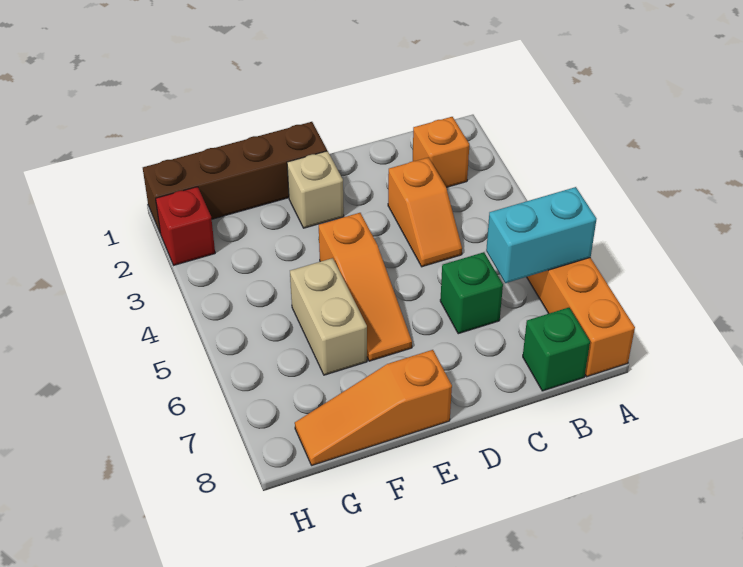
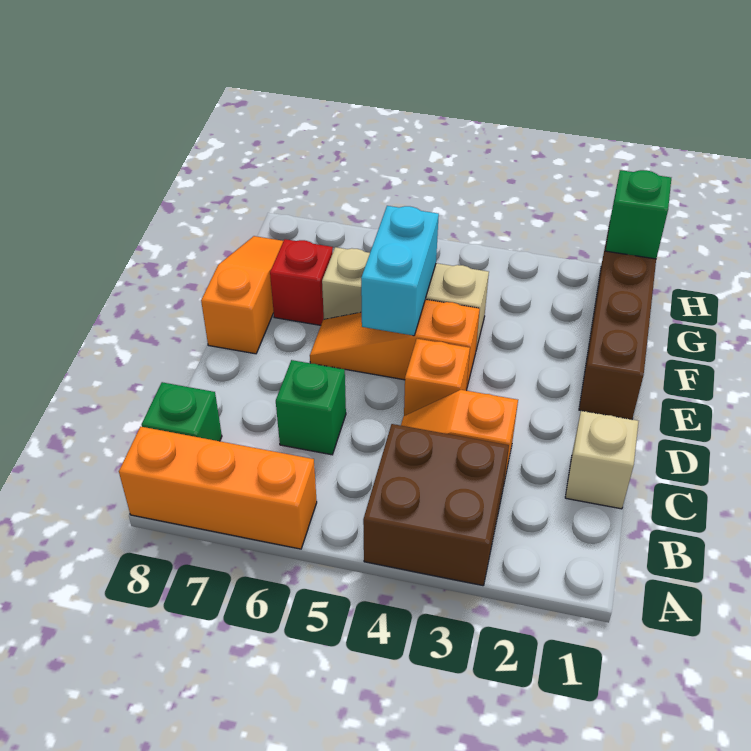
none -> brown brick A3:B4 level 1
cyan brick A6:B6 level 2 -> cyan brick E5:F5 level 2
orange brick B2 level 1 -> orange brick D4 level 1
tan brick E2 level 1 -> tan brick C1 level 1
tan brick F5:F6 level 1 -> tan brick F4:F6 level 1
none -> green brick H1 level 2
red brick H2 level 1 -> red brick F7 level 1

